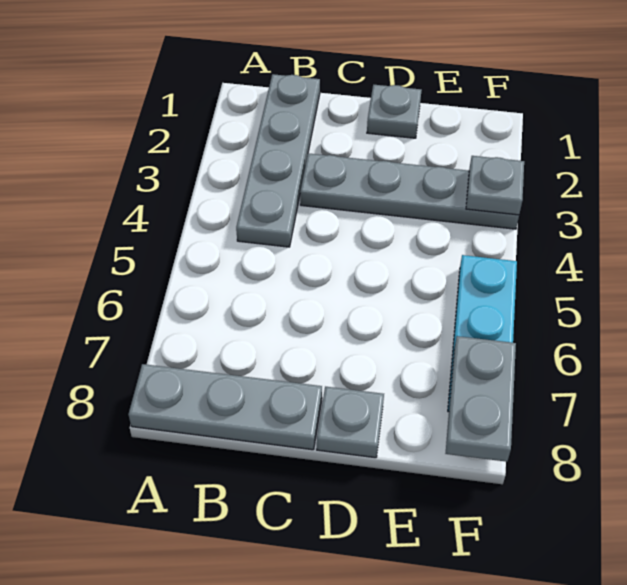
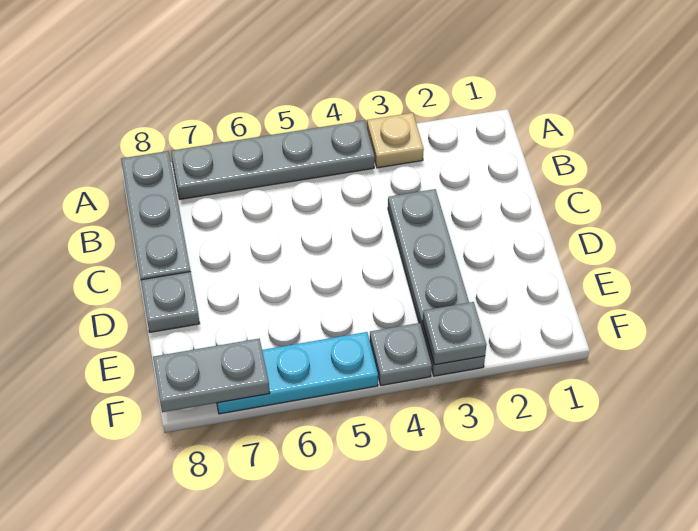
none -> tan plate A3 level 1
grey plate B1:B4 level 1 -> grey plate A4:A7 level 1
grey plate D1 level 1 -> grey plate F4 level 1

